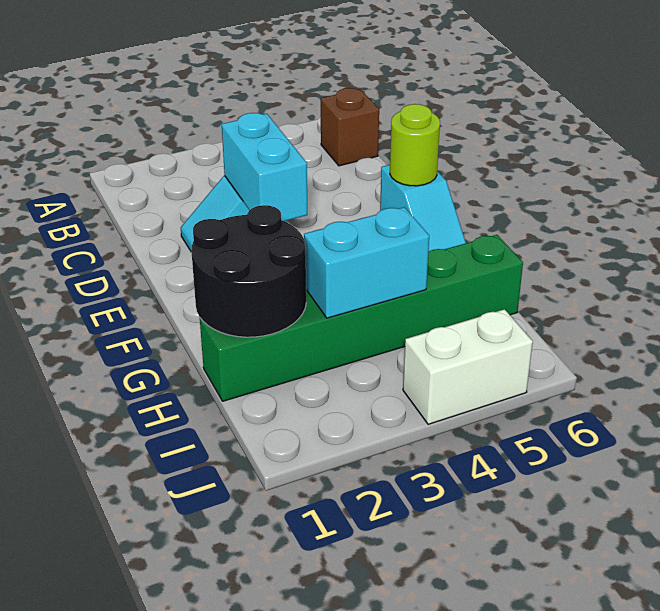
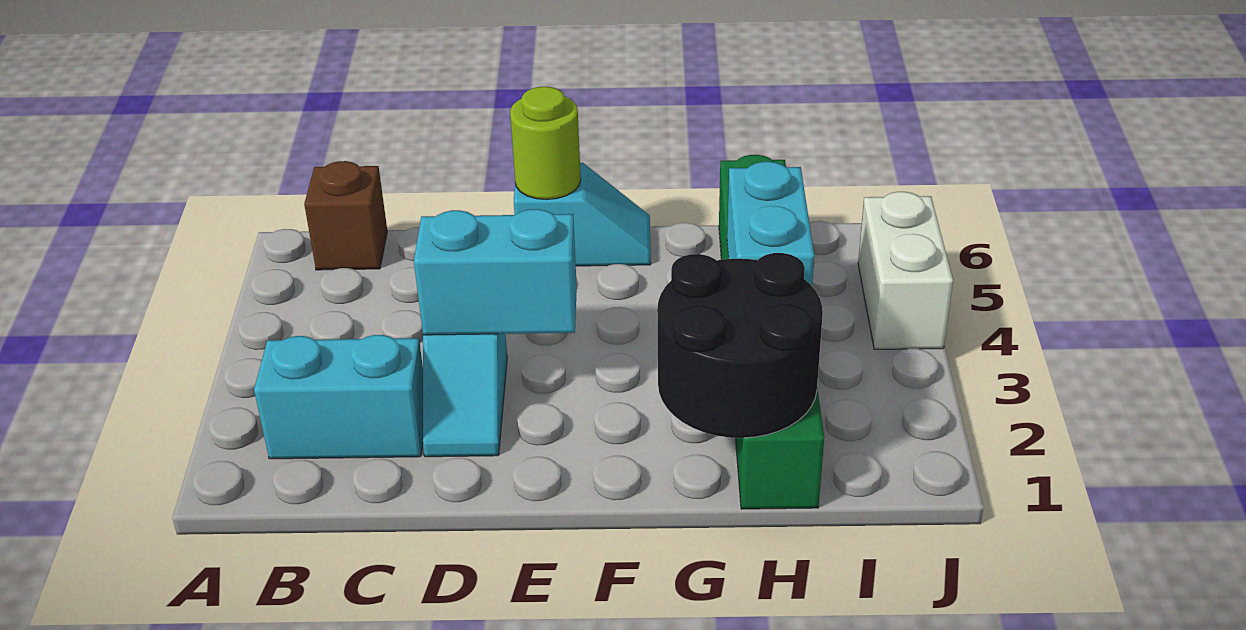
none -> cyan brick B2:C2 level 1

